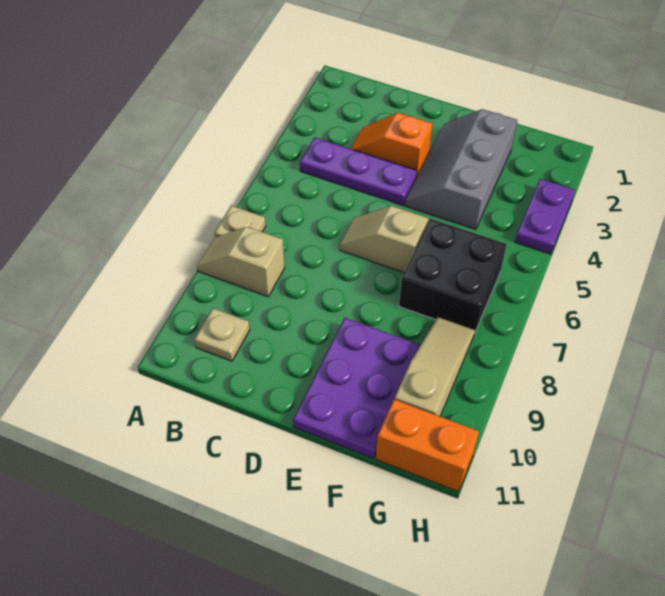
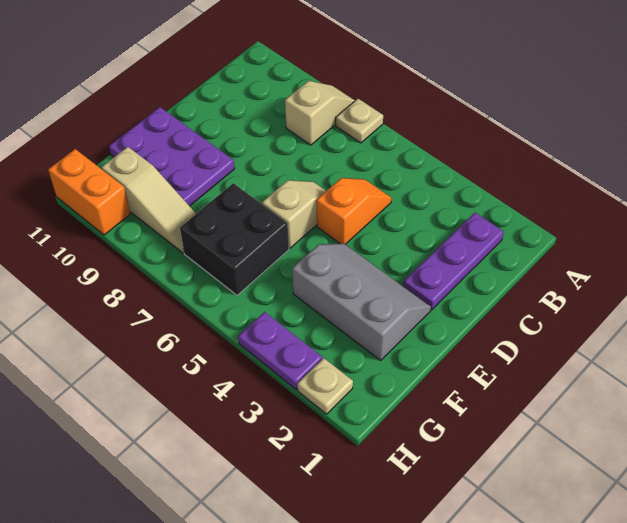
purple plate B4:D4 level 1 -> purple plate B2:D2 level 1
tan plate B10 level 1 -> tan plate H2 level 1
orange slope C3:D3 level 1 top D -> orange slope C5:D5 level 1 top D
orange brick G11:H11 level 1 -> orange brick H10:H11 level 1

